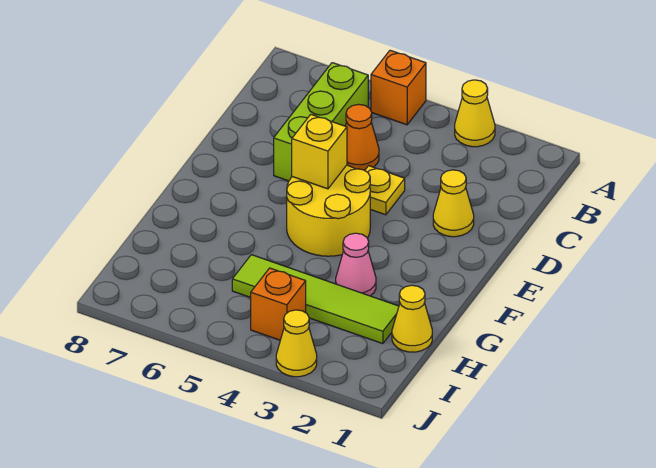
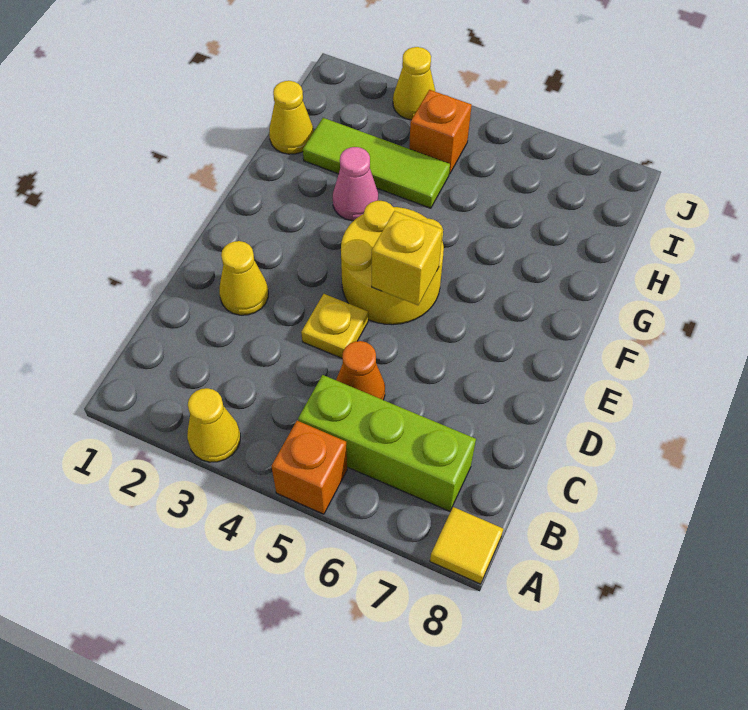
none -> yellow tile A8 level 1
lime brick B6:D6 level 1 -> lime brick B5:B7 level 1
lime tile H2:H5 level 1 -> lime tile H2:H4 level 1

